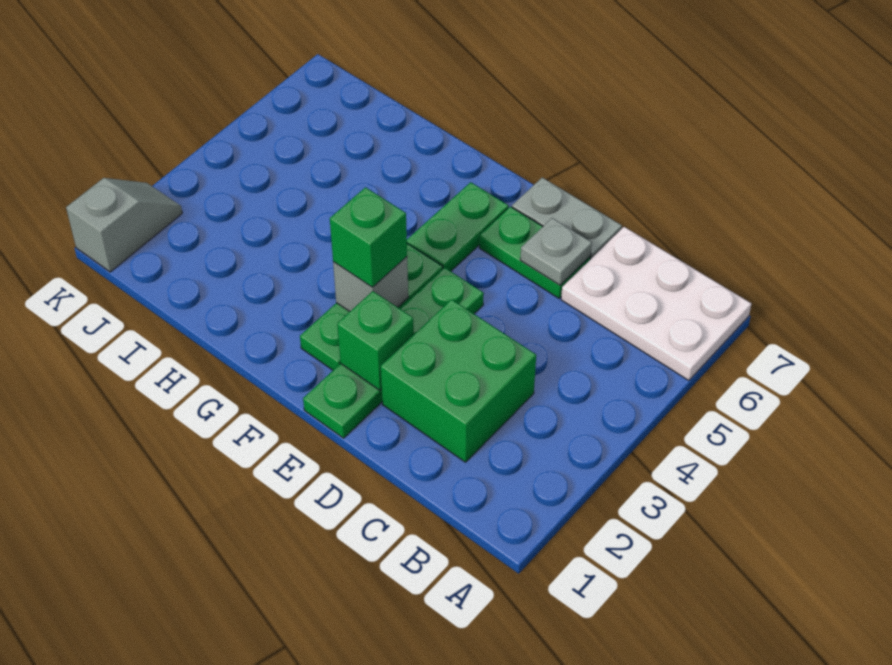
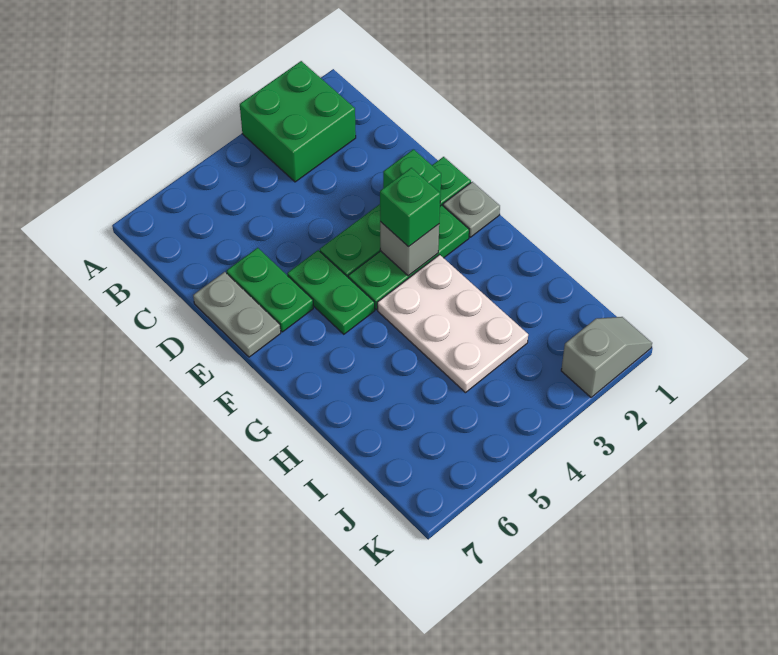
white plate A6:C7 level 1 -> white plate G3:I4 level 1
green brick C2:D3 level 1 -> green brick A2:B3 level 1
grey plate D6 level 2 -> grey plate F1 level 1
green plate F5:F6 level 1 -> green plate E5:F5 level 1
grey slope K1:K2 level 1 top 1 -> grey slope K1:K2 level 1 top 2

